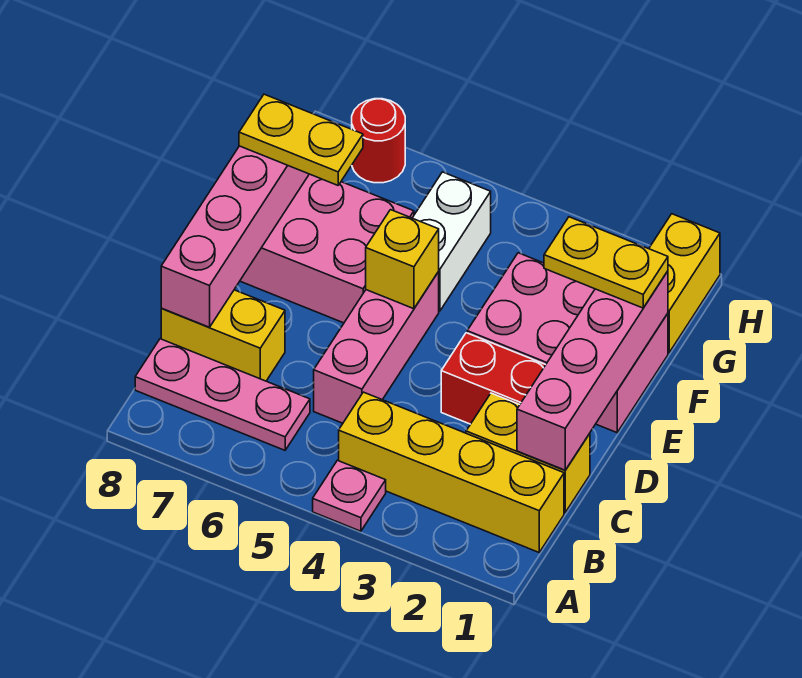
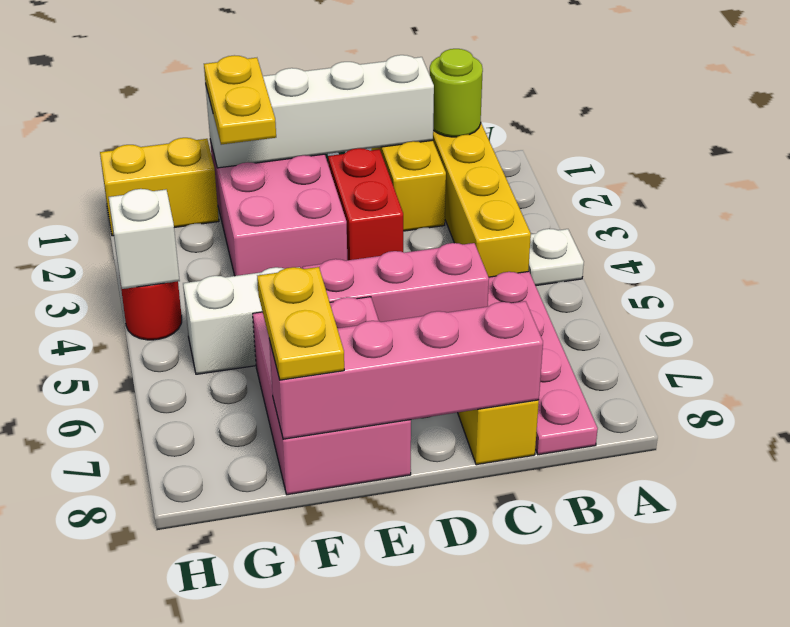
pink plate A4 level 1 -> white plate A4 level 1
none -> lime round brick B1 level 2
pink plate B6:B8 level 1 -> pink plate B5:B8 level 1
pink brick C1:F1 level 2 -> white brick C1:F1 level 2
yellow brick E5 level 2 -> none
none -> white brick H4 level 2
red round brick H7 level 1 -> red round brick H4 level 1

